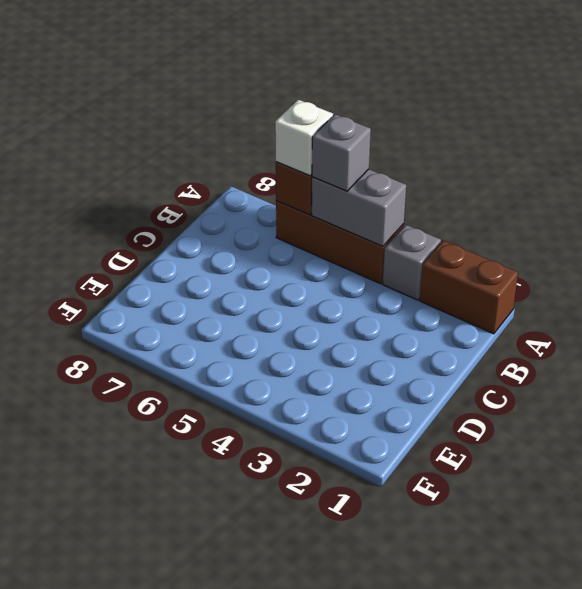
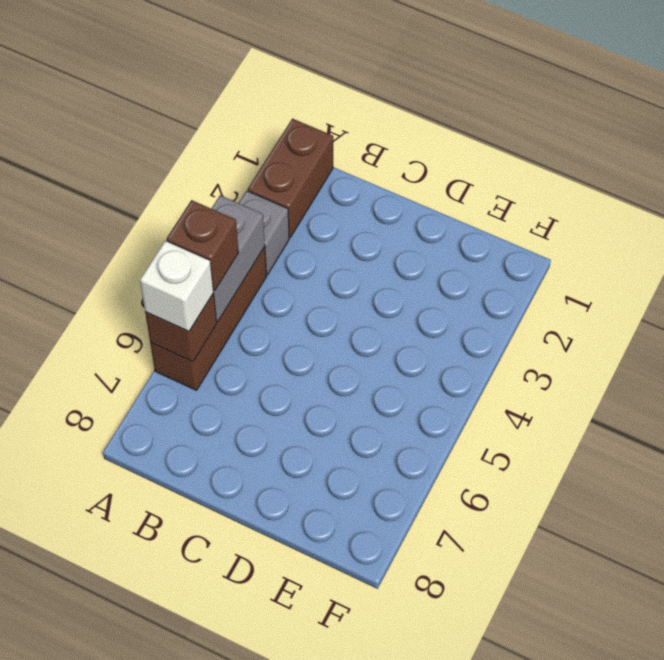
grey brick A5 level 3 -> brown brick A5 level 3

